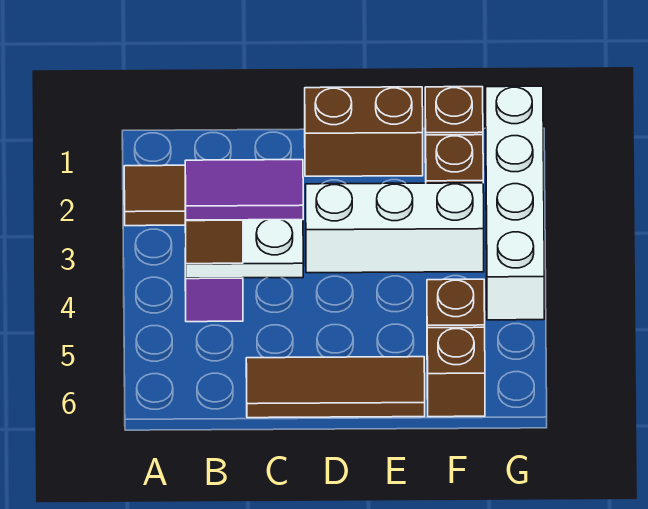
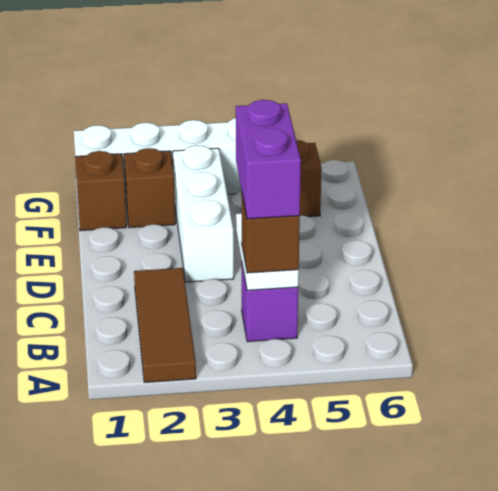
purple tile B4:C4 level 4 -> purple brick B4:C4 level 4
brown tile C6:E6 level 1 -> none
brown brick D1:E1 level 1 -> none
brown brick F6 level 1 -> none

